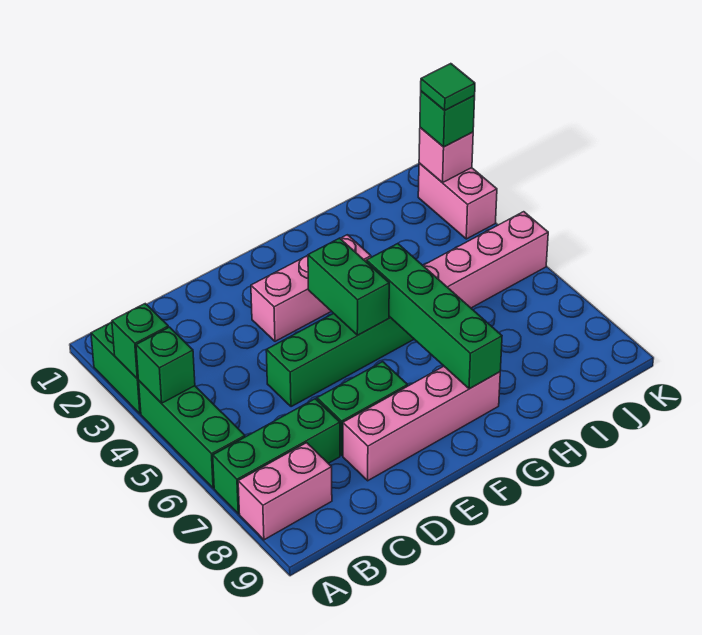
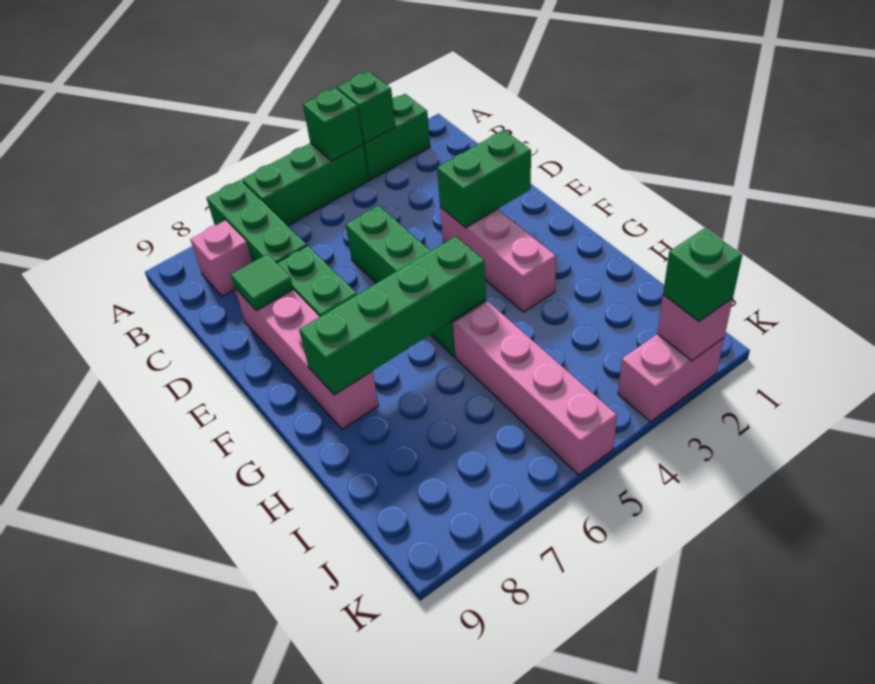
pink brick A8:B8 level 1 -> pink brick B8 level 1
green brick F4:F5 level 2 -> green brick E2:E3 level 2
green tile K2 level 4 -> green tile D8 level 2

